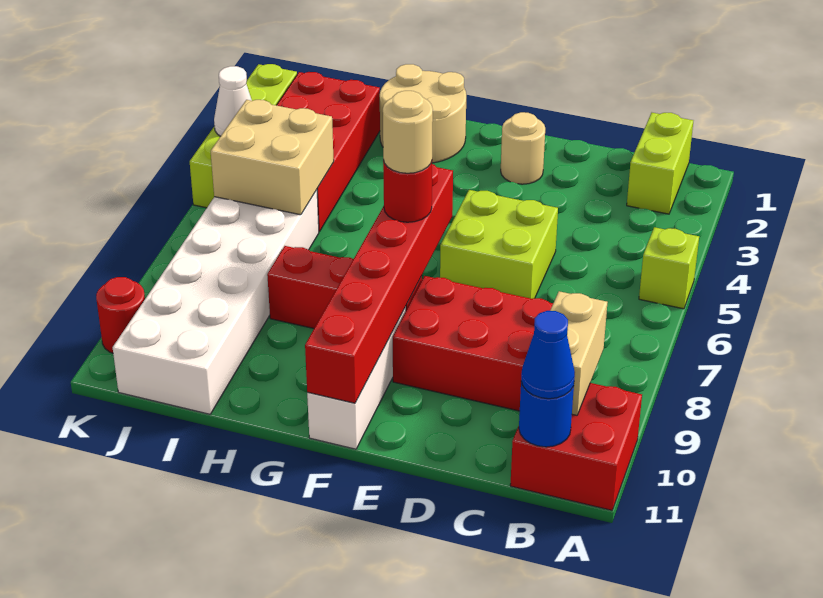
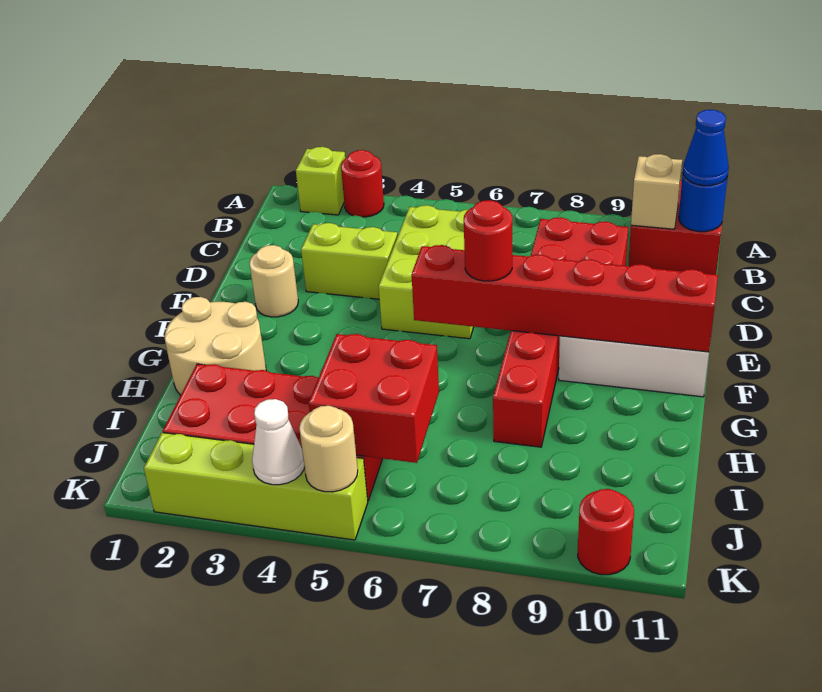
none -> red round brick A3 level 1
lime brick A5 level 1 -> lime brick A2 level 1
lime brick B1:B2 level 1 -> lime brick D3:D4 level 1
tan brick B9:B10 level 2 -> tan brick B10 level 2
lime brick D5:E6 level 1 -> lime brick C5:E6 level 1
tan round brick F7 level 4 -> tan round brick K5 level 2
tan brick I5:J6 level 2 -> red brick I5:J6 level 2
white brick I6:J11 level 1 -> none

